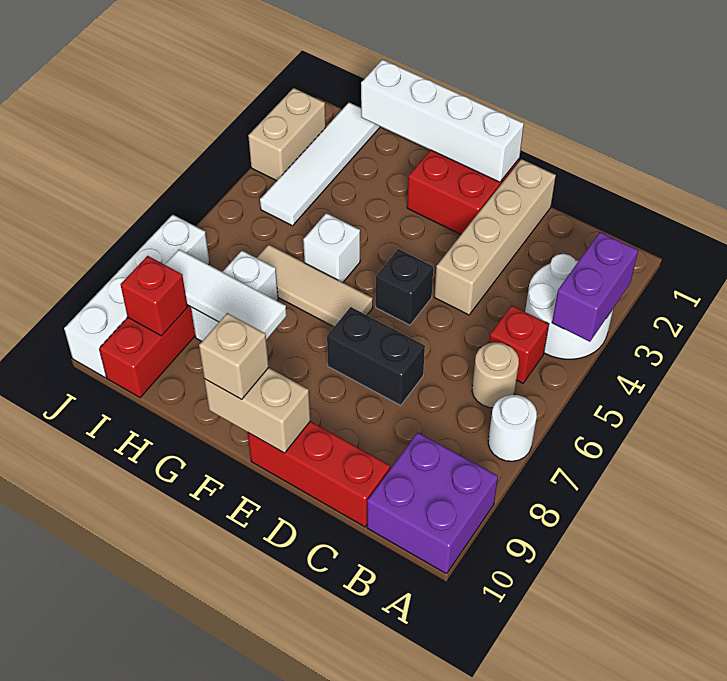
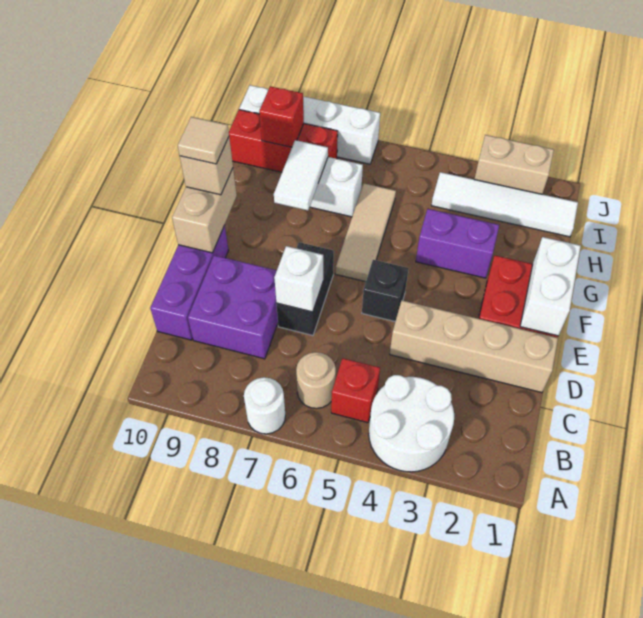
purple brick A3:A4 level 2 -> purple brick G3:G4 level 1
purple brick A9:B10 level 1 -> purple brick C8:D9 level 1
red brick C10:E10 level 1 -> purple brick C10:E10 level 1
white brick E1:H1 level 2 -> white brick E1:F1 level 2
none -> tan tile F10 level 4
white brick G5 level 1 -> white brick D7 level 2
white tile G8:I8 level 2 -> white tile G8:H8 level 2

